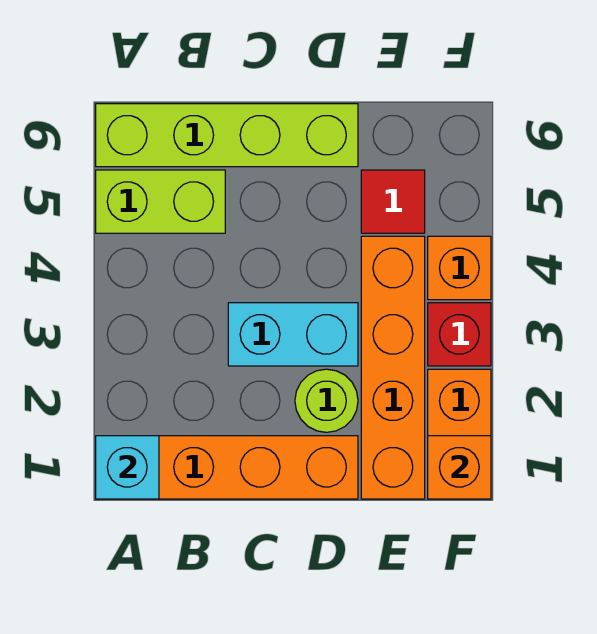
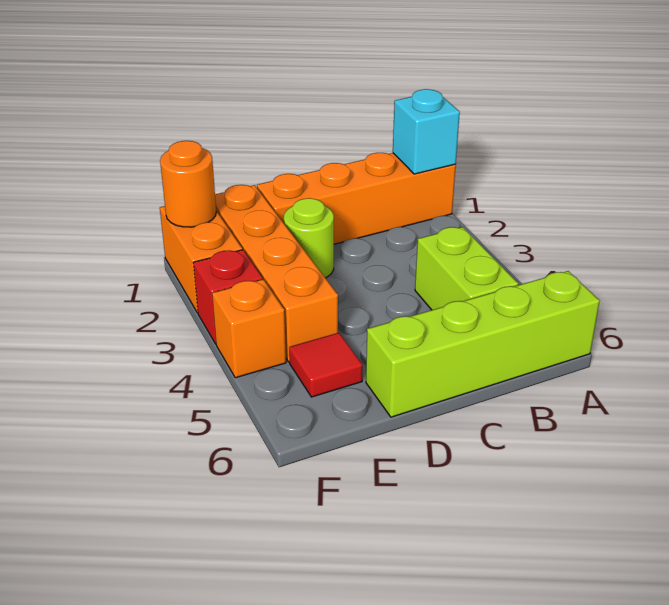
lime brick A5:B5 level 1 -> lime brick B4:B5 level 1
cyan brick C3:D3 level 1 -> none
orange brick F1 level 2 -> orange round brick F1 level 2

